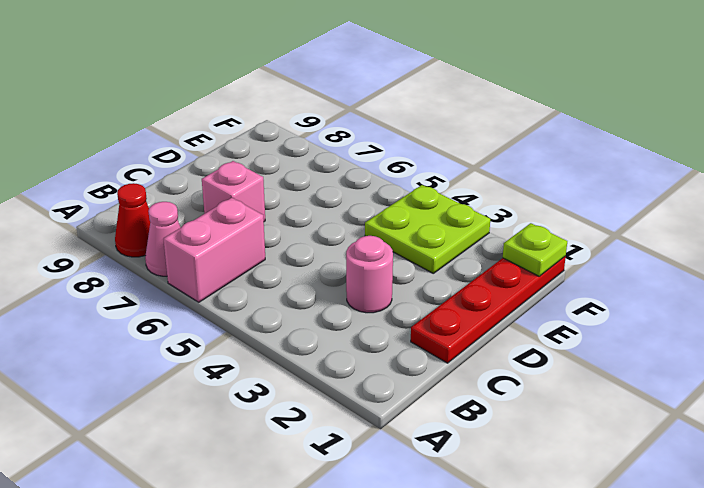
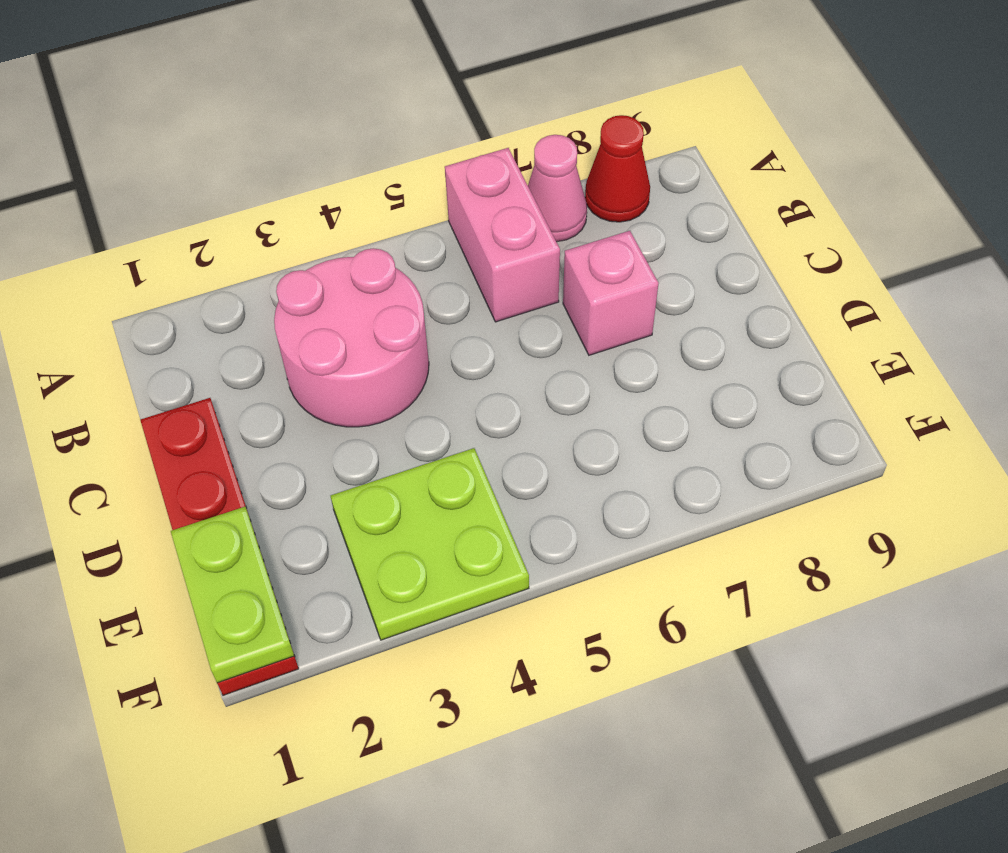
pink round brick C3 level 1 -> pink round brick B3:C4 level 1
lime plate F1 level 2 -> lime plate E1:F1 level 2

